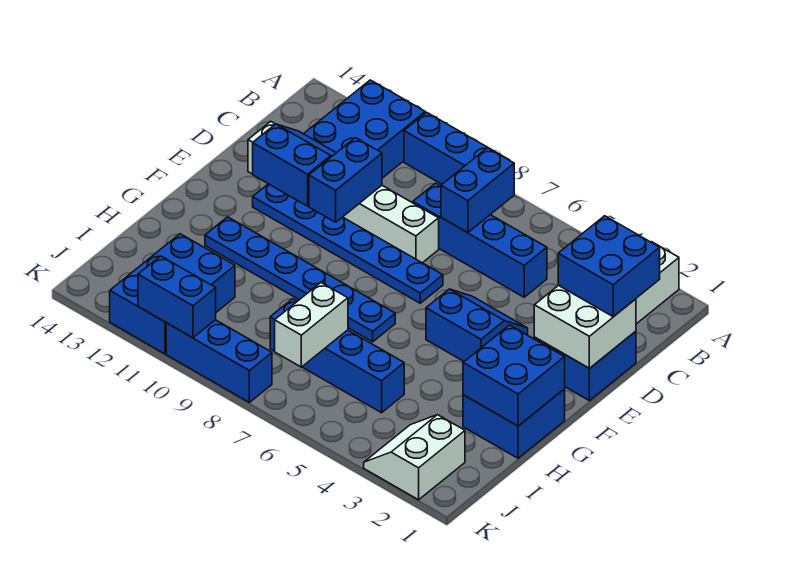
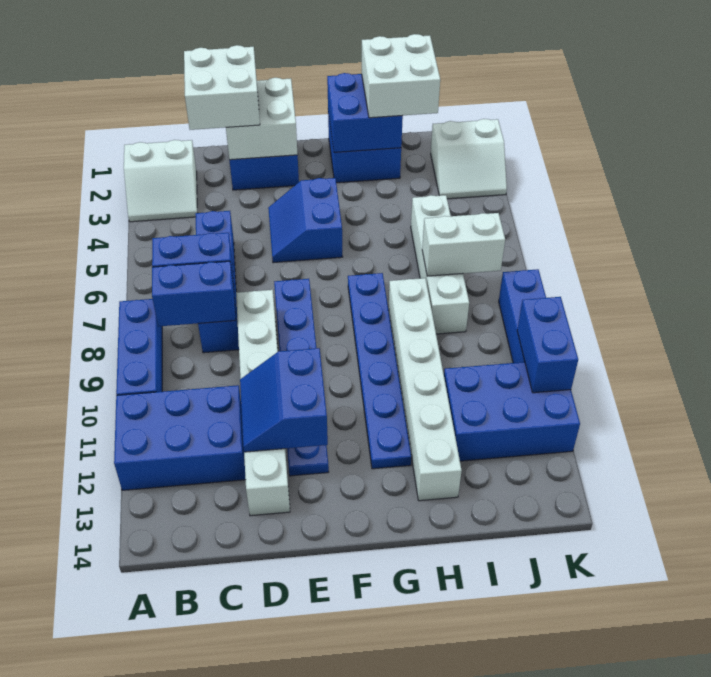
blue brick C1:D2 level 3 -> white brick C1:D2 level 3
blue brick D10:E10 level 2 -> blue brick B8:C8 level 2
none -> white brick H1:I2 level 3
none -> white brick H8:H13 level 1
blue brick I5:I8 level 1 -> white brick I5:I8 level 1

